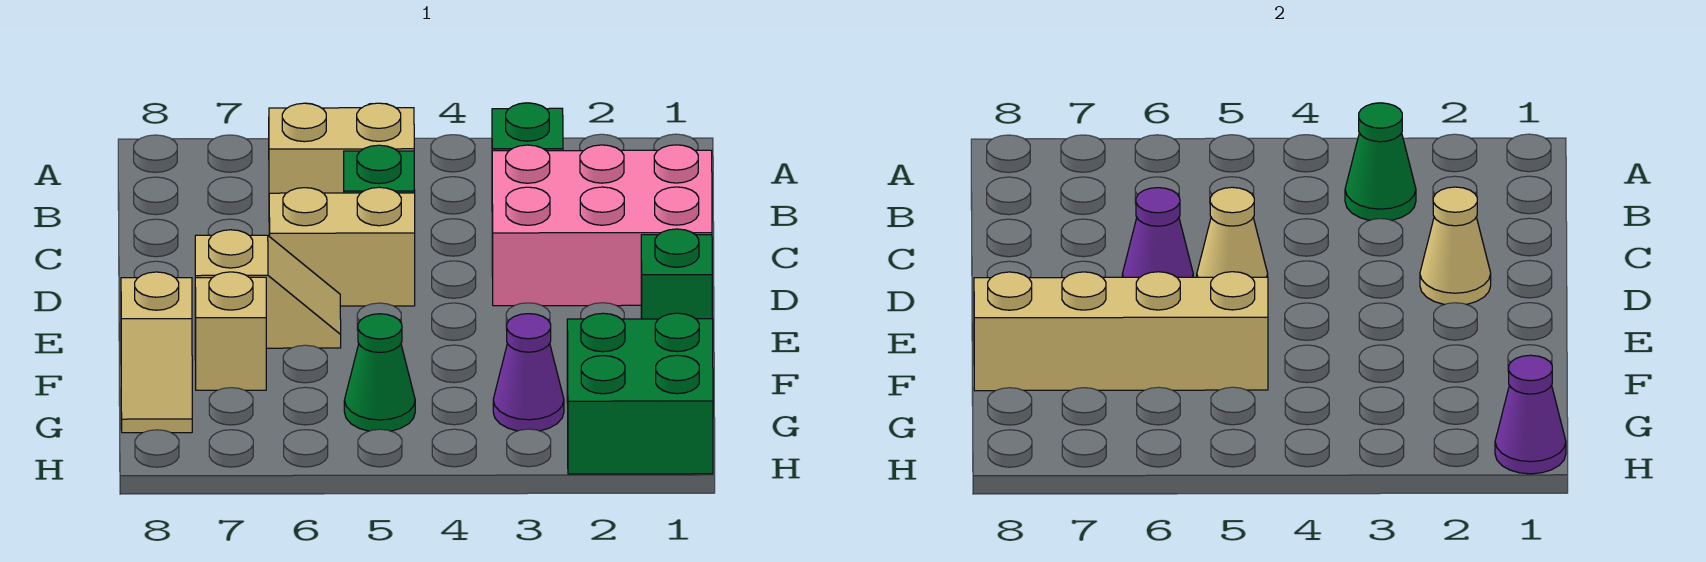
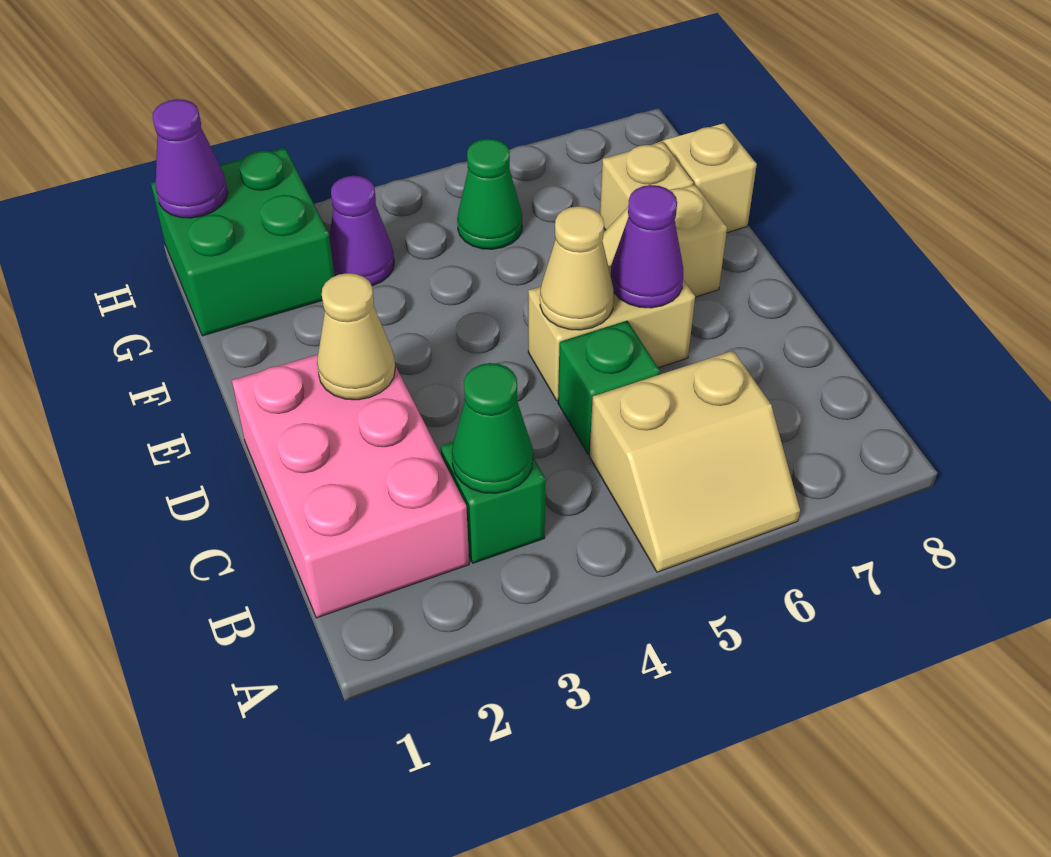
pink brick C1:D3 level 1 -> pink brick B1:D2 level 1
green brick E1 level 1 -> none
tan brick F5:F8 level 2 -> none

